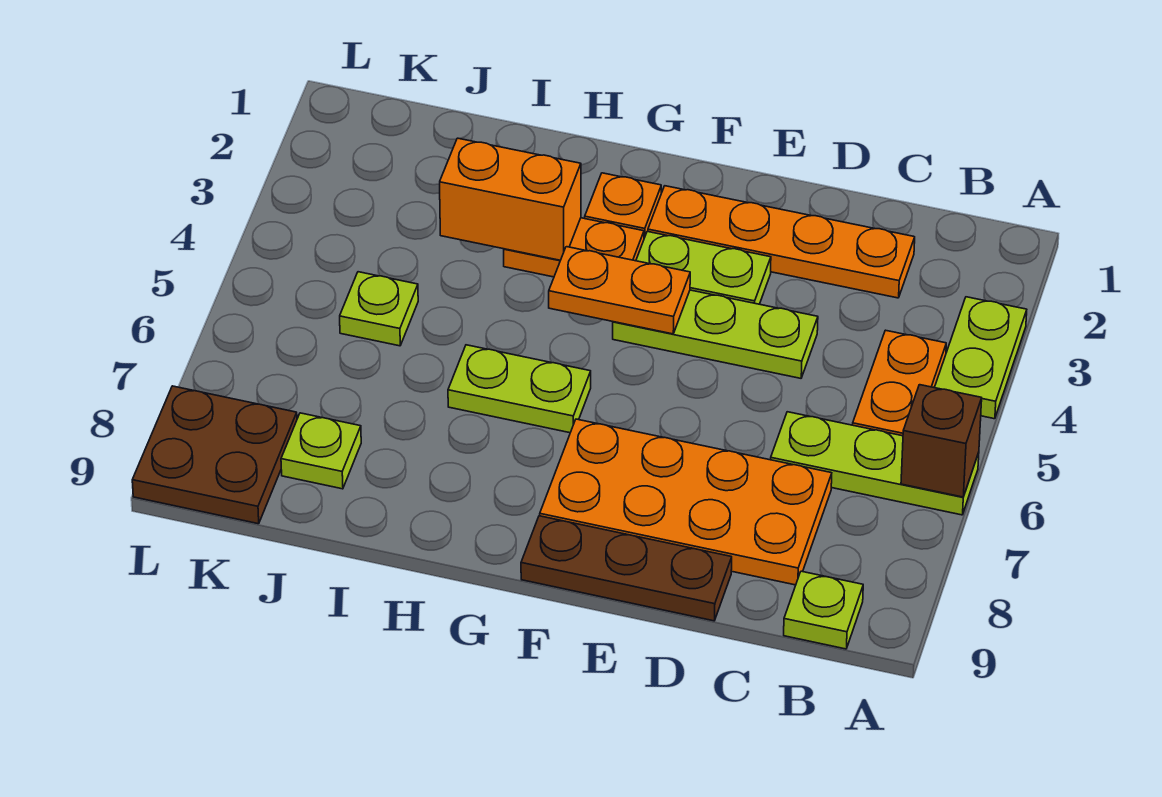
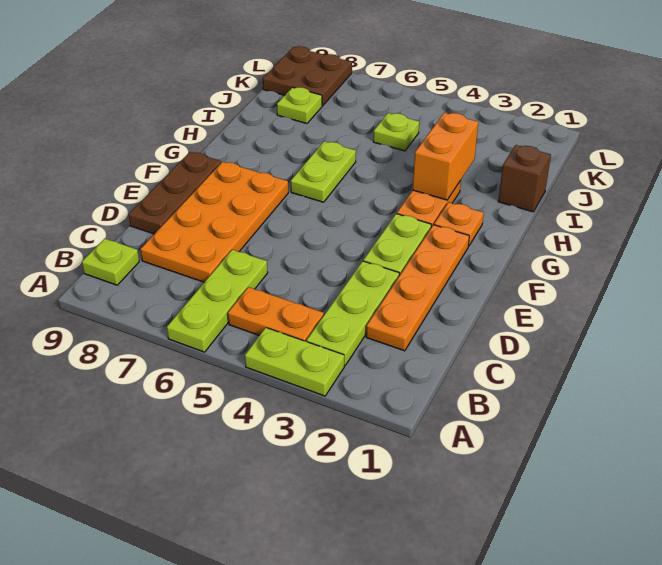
brown brick A6 level 2 -> brown brick I1 level 1
lime plate D4:F4 level 1 -> lime plate B3:D3 level 1
orange plate F4:G4 level 2 -> none

